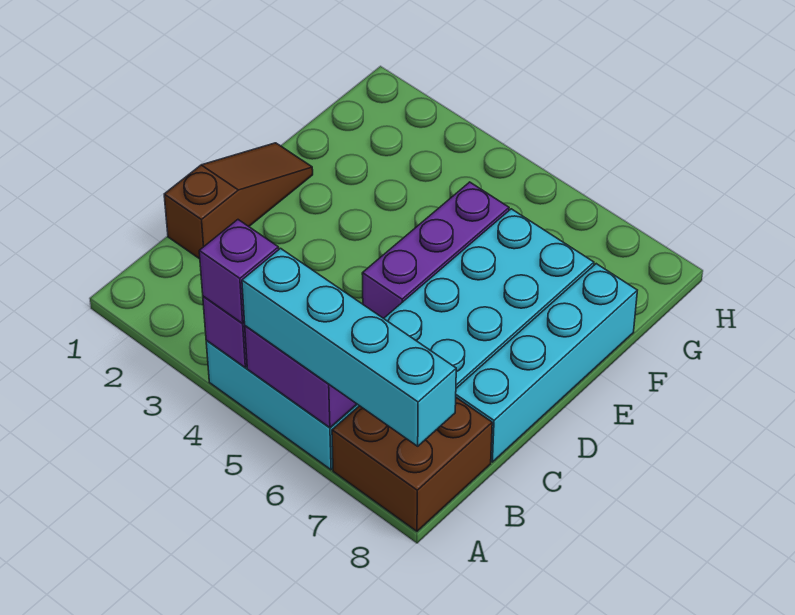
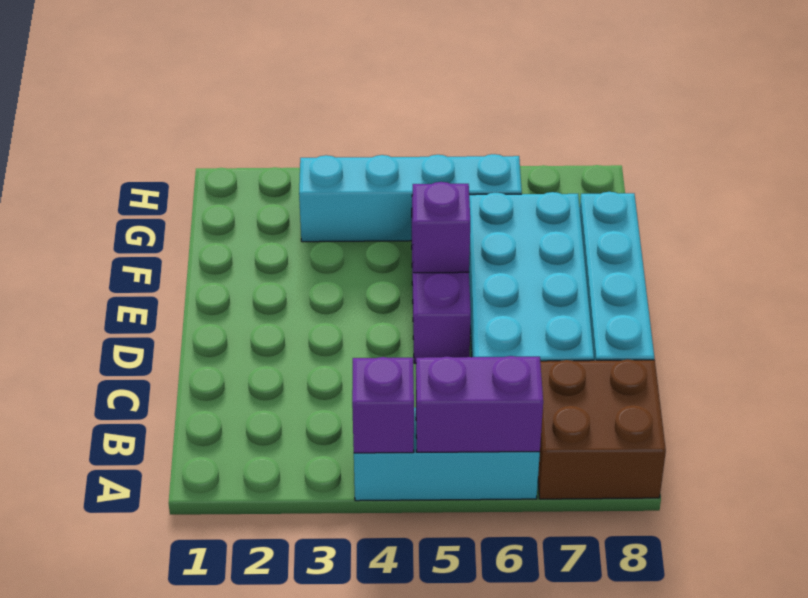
purple brick A4 level 3 -> purple brick E5 level 2
cyan brick A5:A8 level 3 -> cyan brick G3:G6 level 1
brown slope C1:E1 level 1 top C -> none

